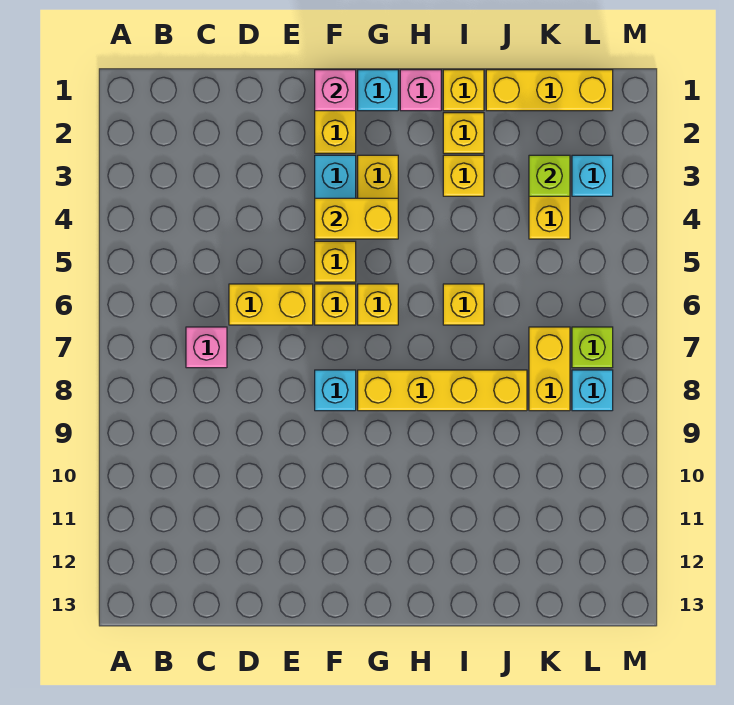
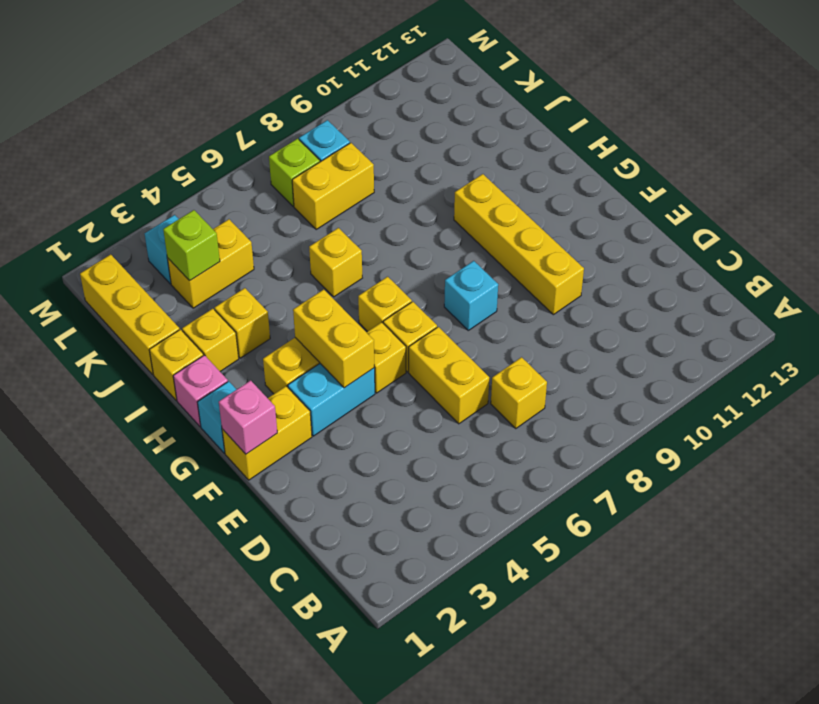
pink brick C7 level 1 -> yellow brick C7 level 1
yellow brick G8:J8 level 1 -> yellow brick E10:H10 level 1

